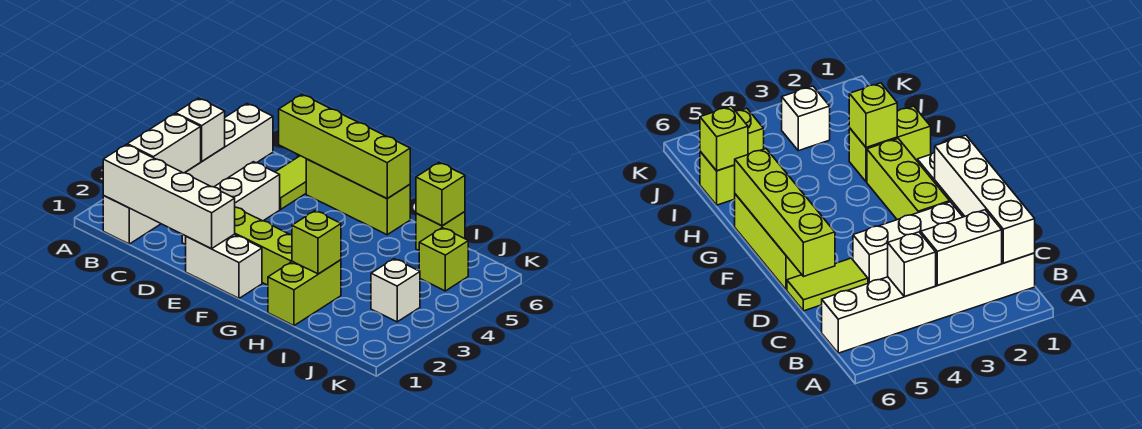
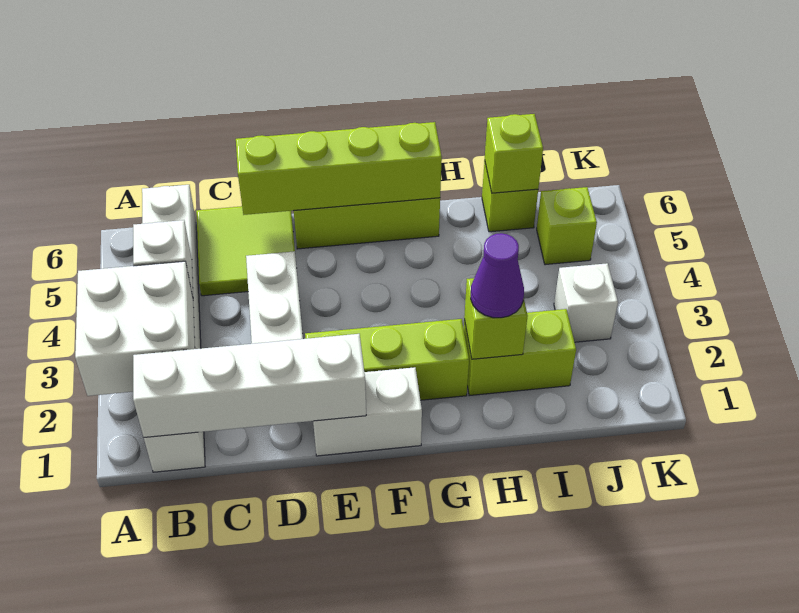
white brick B2:B3 level 2 -> white brick A2:B3 level 2
lime tile D5:D6 level 1 -> lime tile C5:D6 level 1
lime brick H1:H2 level 1 -> lime brick H2:I2 level 1
none -> purple cone H2 level 3

